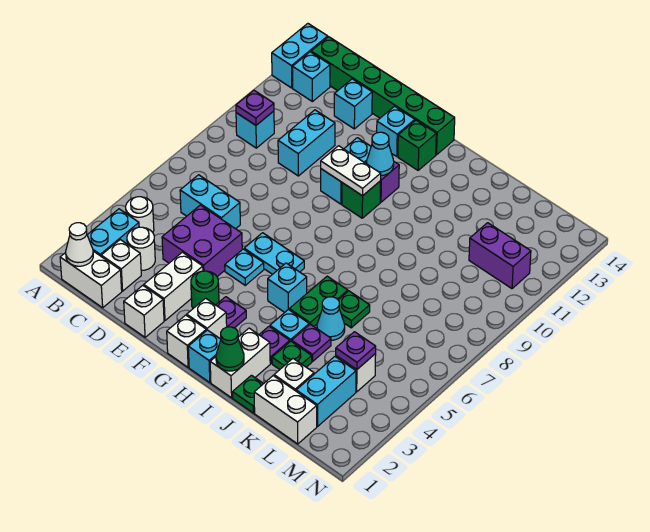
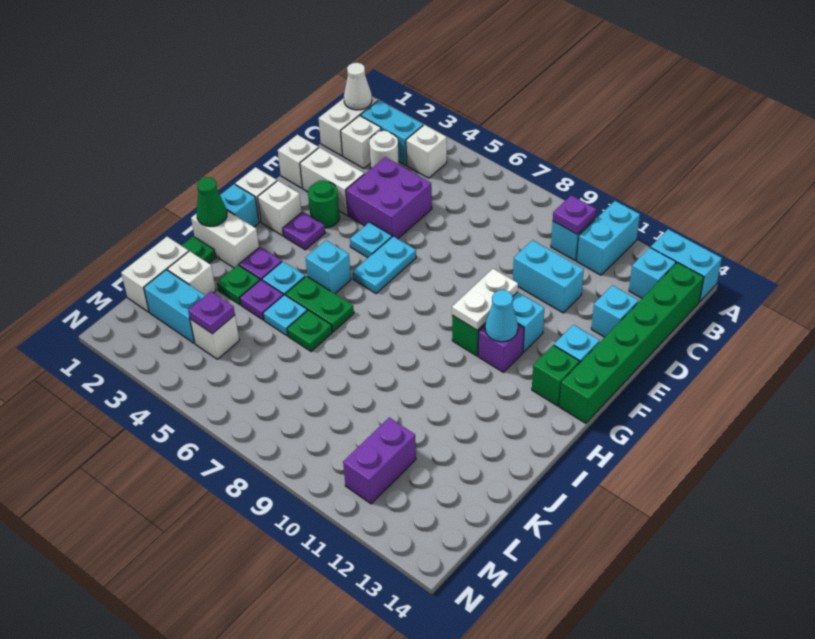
white round brick B4 level 1 -> white brick B4 level 1
cyan brick C6:D6 level 1 -> cyan brick A11:B11 level 1
cyan cone J5 level 1 -> cyan plate J5 level 1

